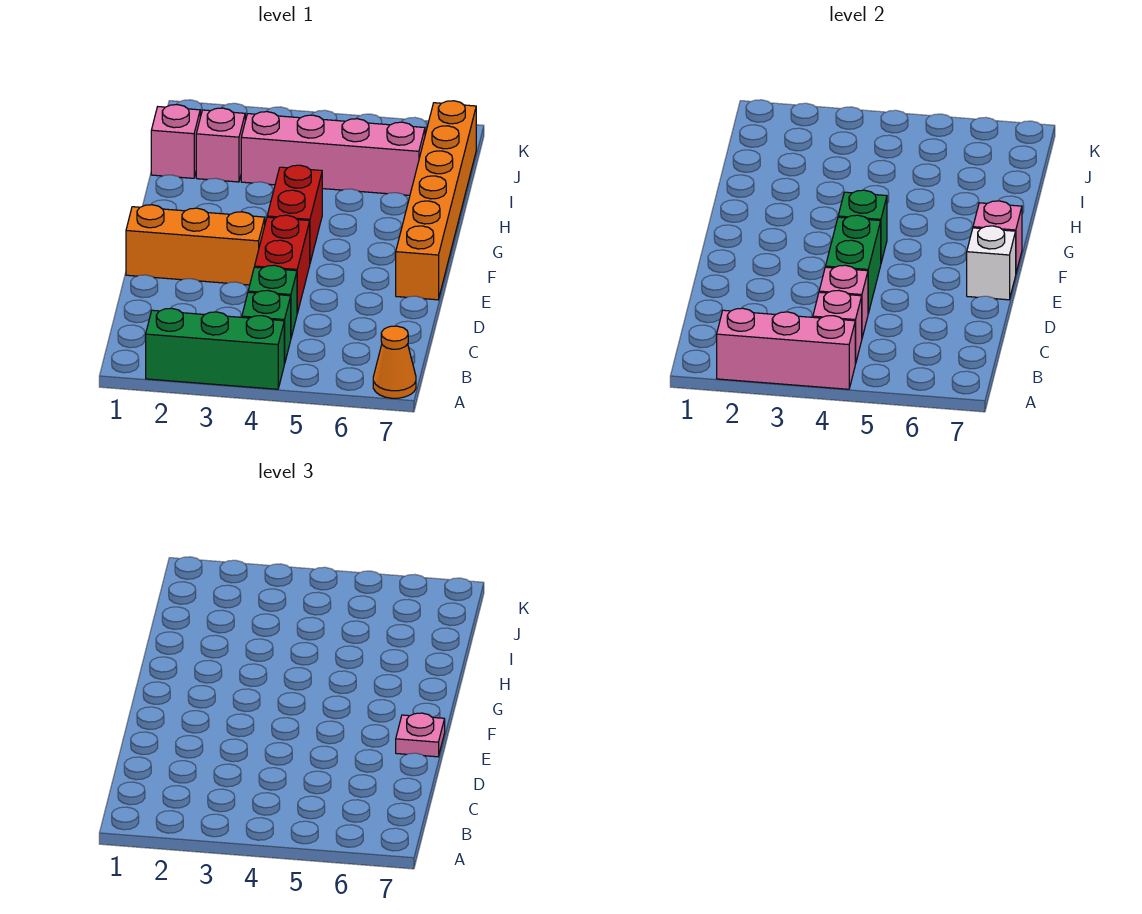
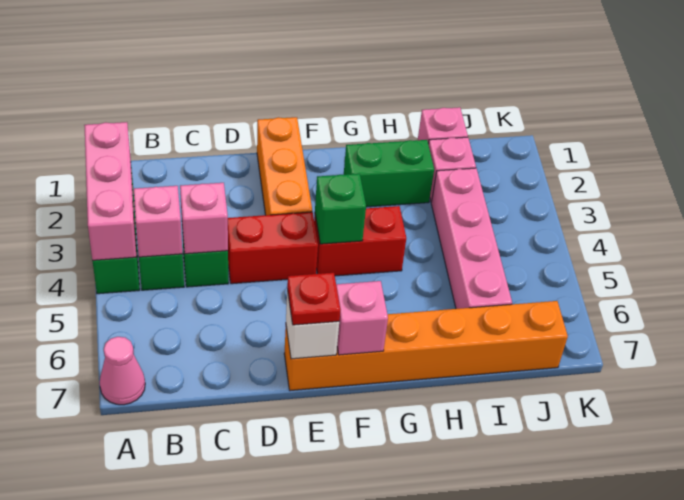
orange cone A7 level 1 -> pink cone A7 level 1
green brick D4:E4 level 2 -> green brick G2:H2 level 1
pink plate E7 level 3 -> red plate E7 level 3

